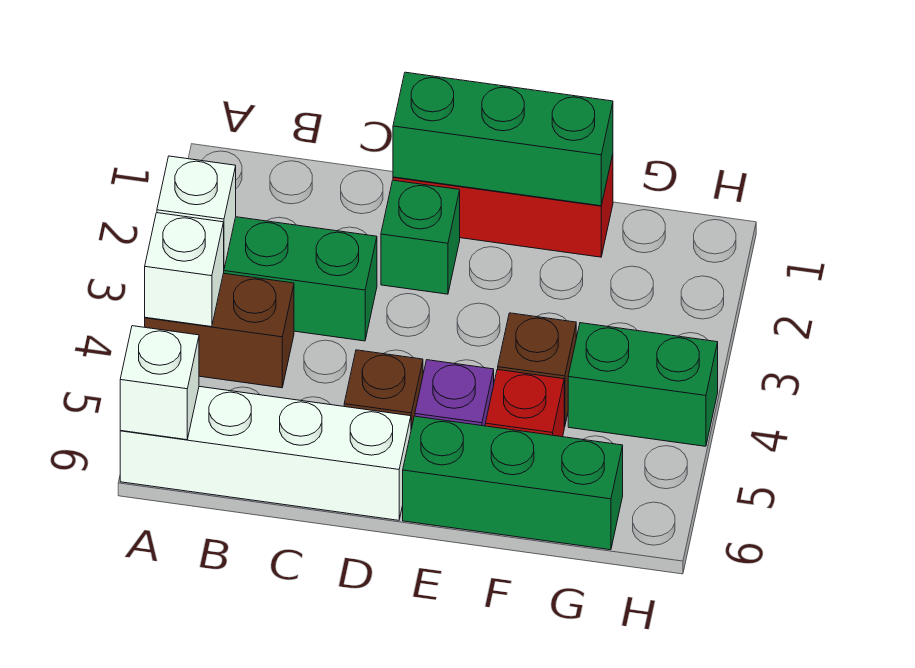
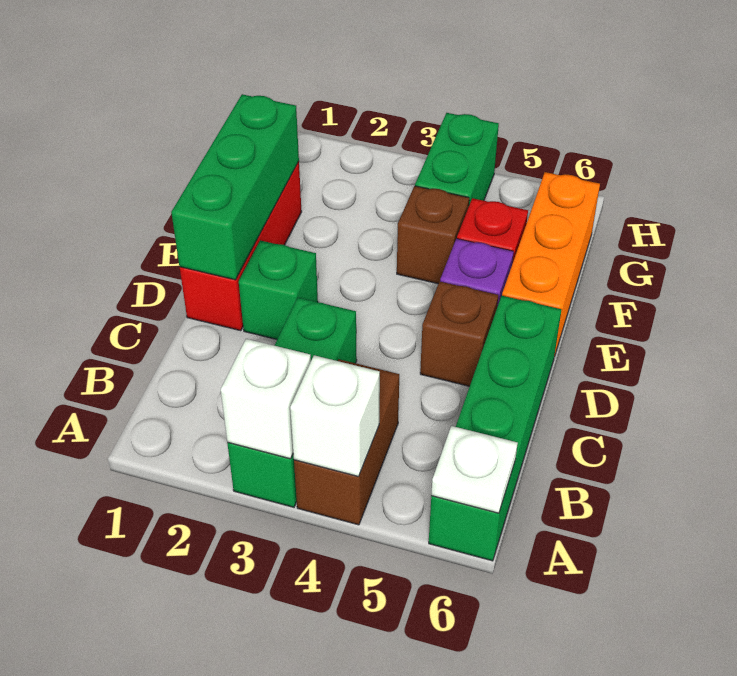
white brick A6:D6 level 1 -> green brick A6:D6 level 1
white brick A6 level 2 -> white plate A6 level 2
green brick E6:G6 level 1 -> orange brick E6:G6 level 1

